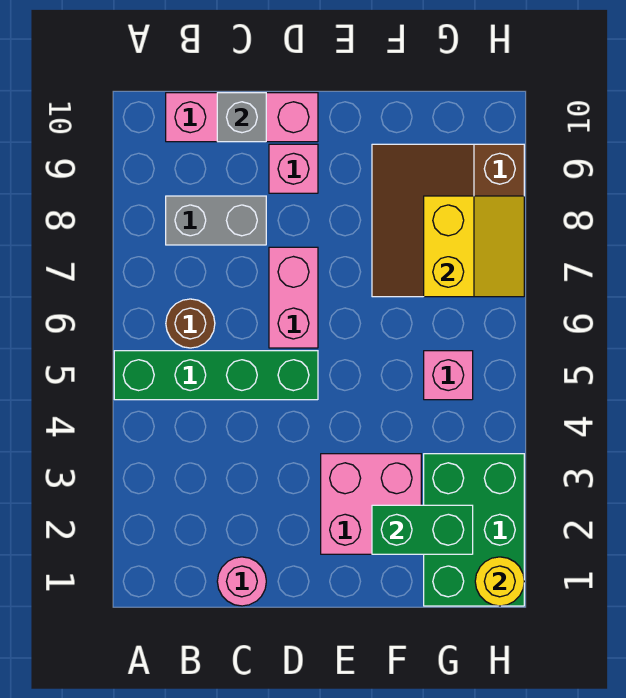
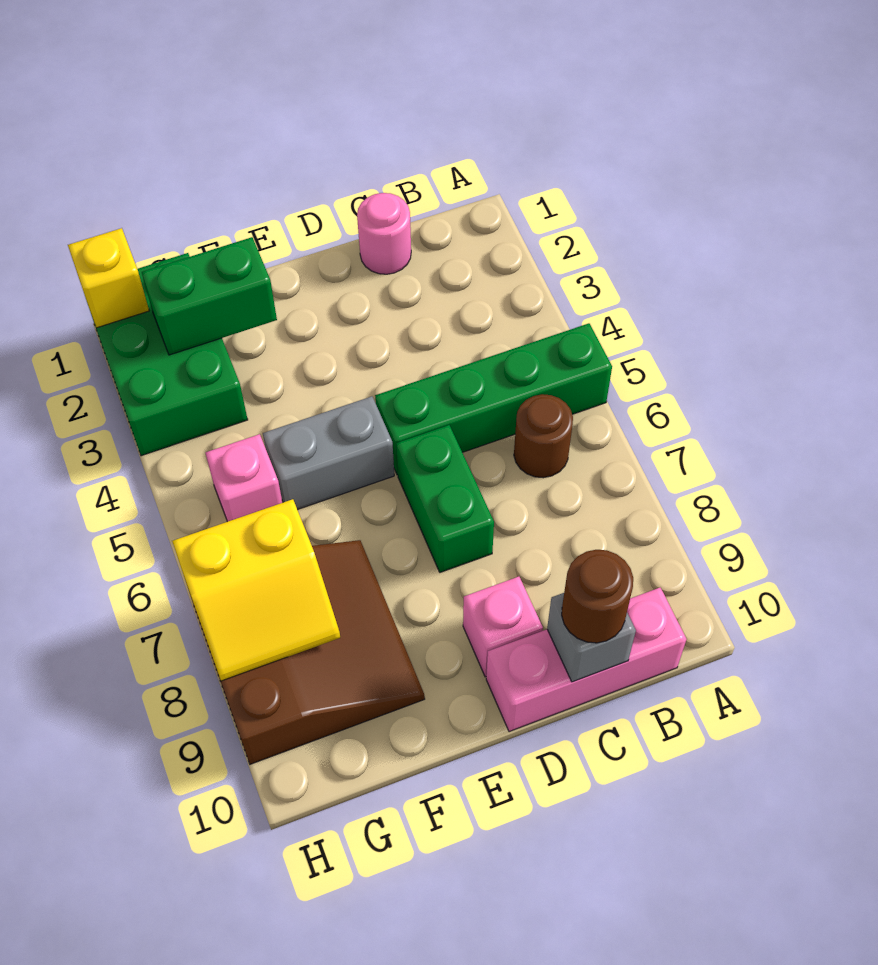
grey brick B8:C8 level 1 -> grey brick E5:F5 level 1
none -> brown round brick C10 level 3
pink brick D6:D7 level 1 -> green brick D6:D7 level 1
pink brick E2:F3 level 1 -> none
yellow slope G7:H8 level 2 top G -> yellow slope G7:H8 level 2 top 7
yellow round brick H1 level 2 -> yellow brick H1 level 2

